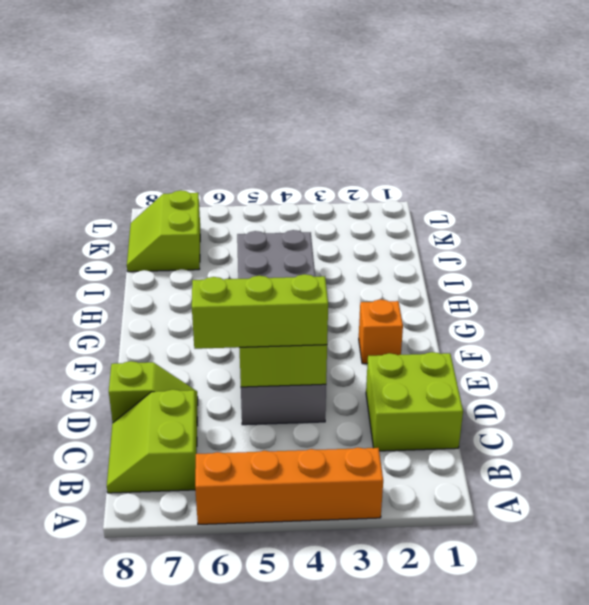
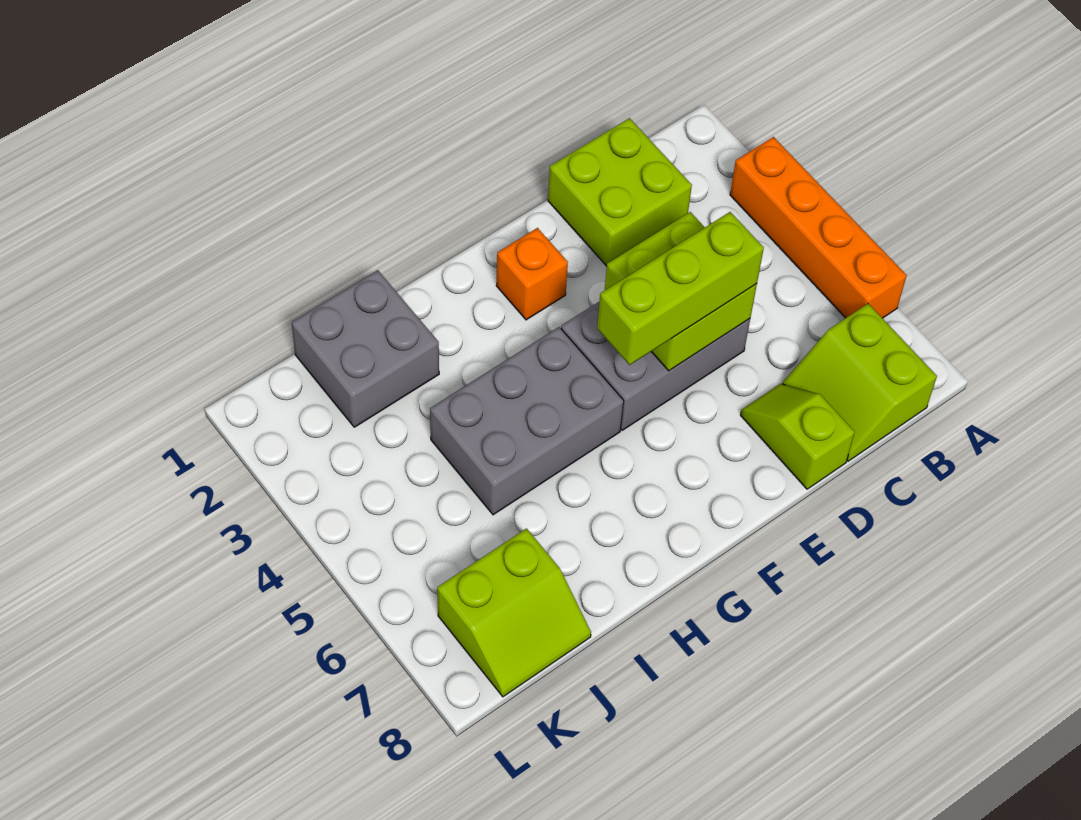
lime slope B7:C8 level 1 top 7 -> lime slope B7:C8 level 1 top B
lime brick D4:D6 level 3 -> lime brick D5:F5 level 3
none -> grey brick I1:J2 level 1

